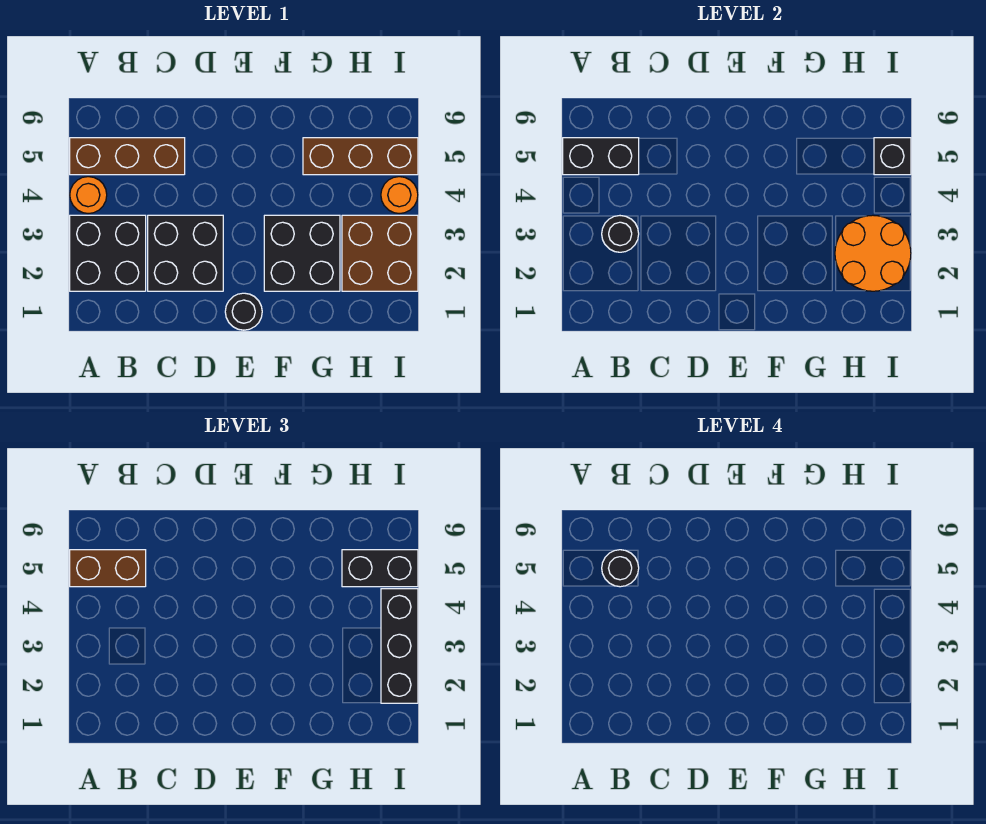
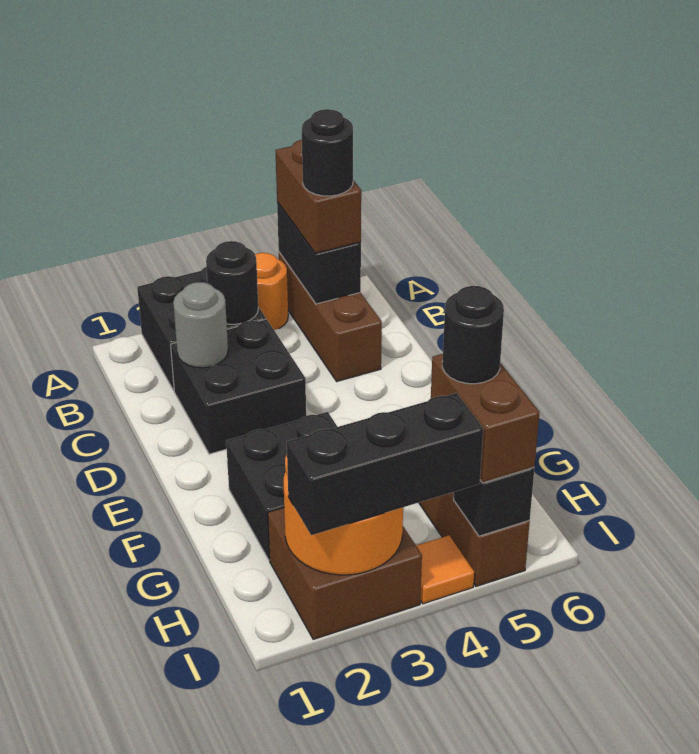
none -> grey round brick C2 level 2
black round brick E1 level 1 -> black round brick H5 level 4
black brick H5:I5 level 3 -> brown brick H5:I5 level 3
orange round brick I4 level 1 -> orange tile I4 level 1

